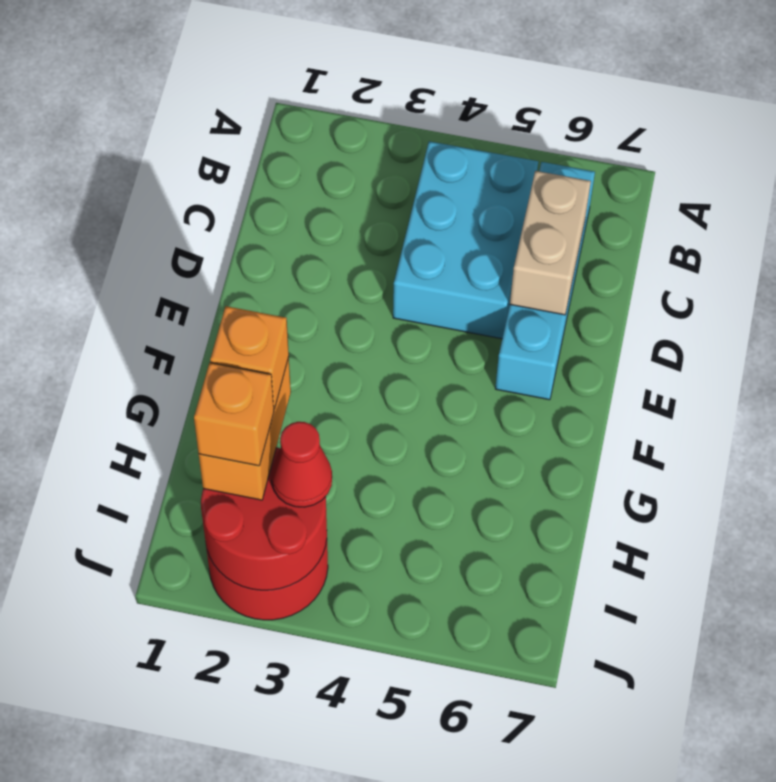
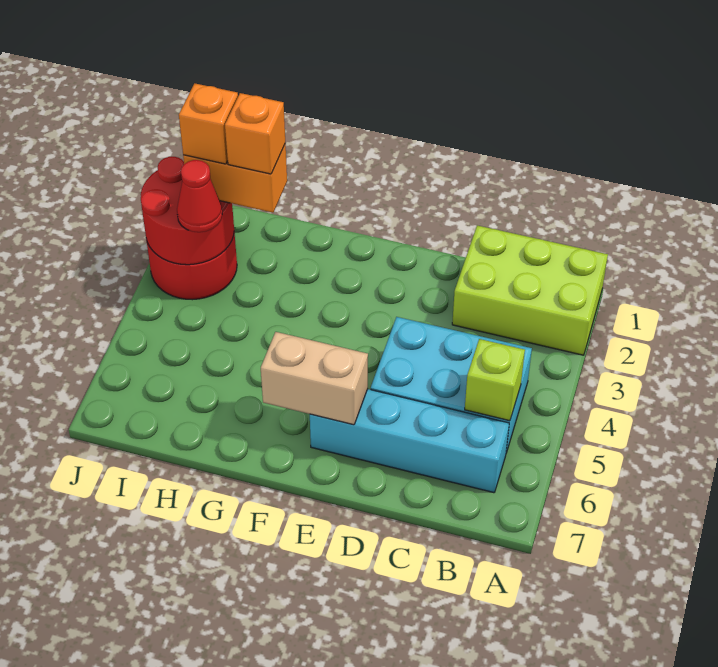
none -> lime brick A1:C2 level 1
none -> lime brick B5 level 2
tan brick C6:D6 level 2 -> tan brick E6:F6 level 2

